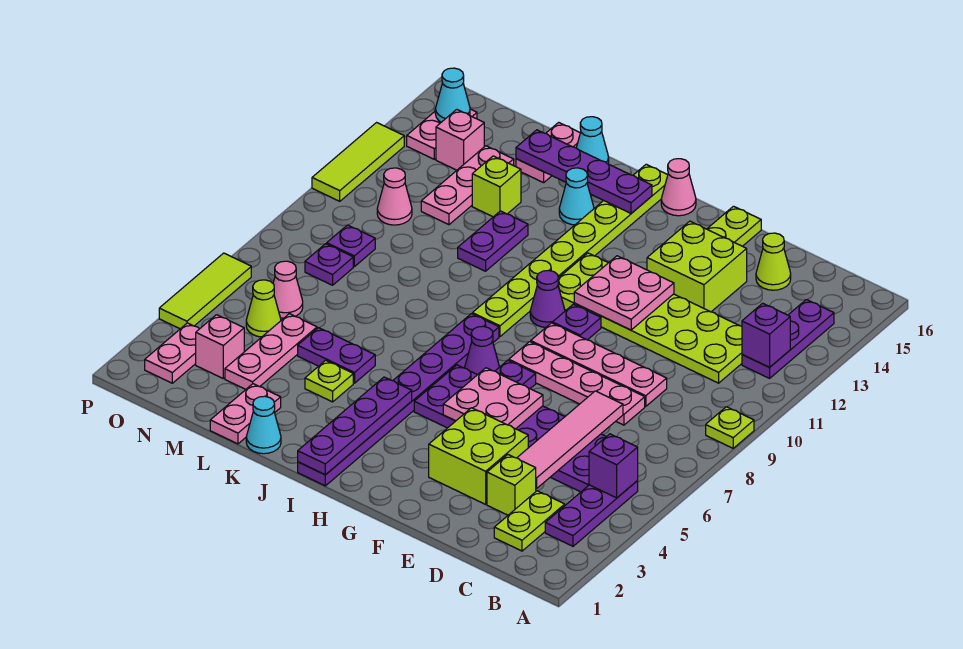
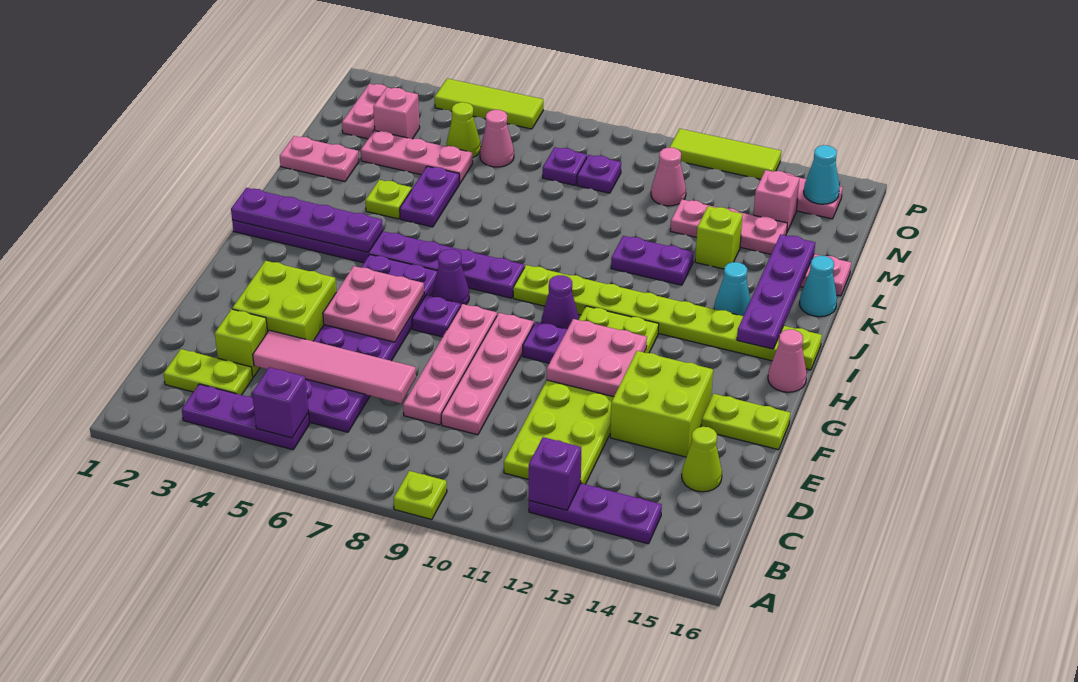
cyan cone K1 level 1 -> none
pink plate O2:O3 level 1 -> pink plate N2:O2 level 1

